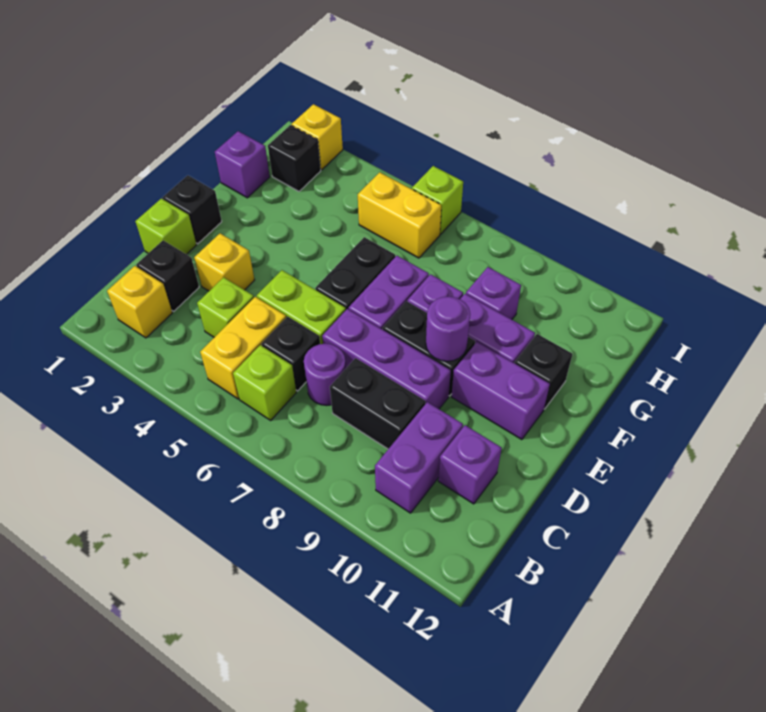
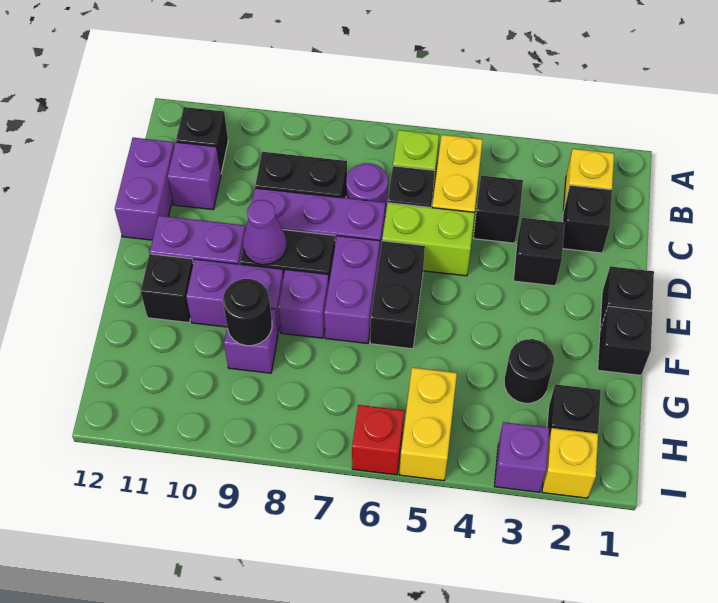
purple brick B10:C10 level 1 -> purple brick C12:D12 level 1
none -> black brick B11 level 1
lime brick C4 level 1 -> black brick C4 level 1
lime brick D1 level 1 -> none
yellow brick D3 level 1 -> black brick D3 level 1
purple round brick E9 level 2 -> purple cone E9 level 2
none -> black brick F1 level 1
purple brick G1 level 1 -> purple brick I3 level 1
none -> black round brick G3 level 1
none -> black round brick G9 level 2
yellow brick H5:H6 level 1 -> yellow brick H5:I5 level 1
lime brick I6 level 1 -> red brick I6 level 1

